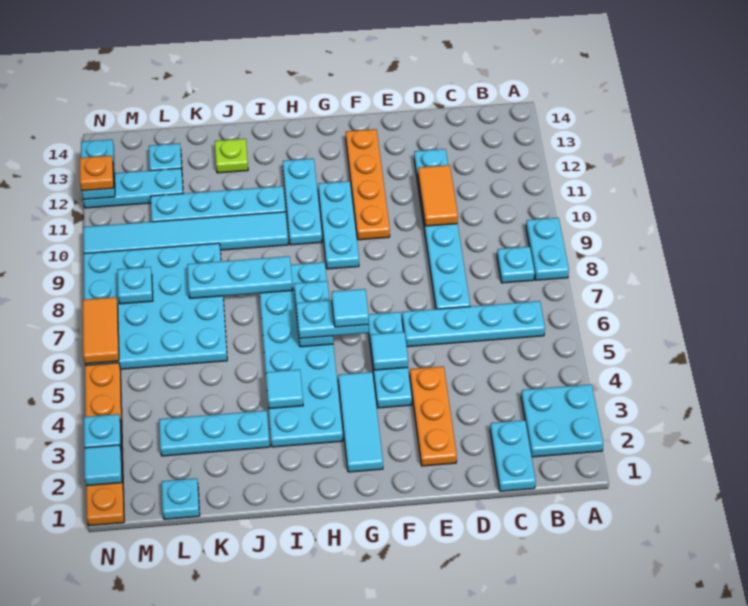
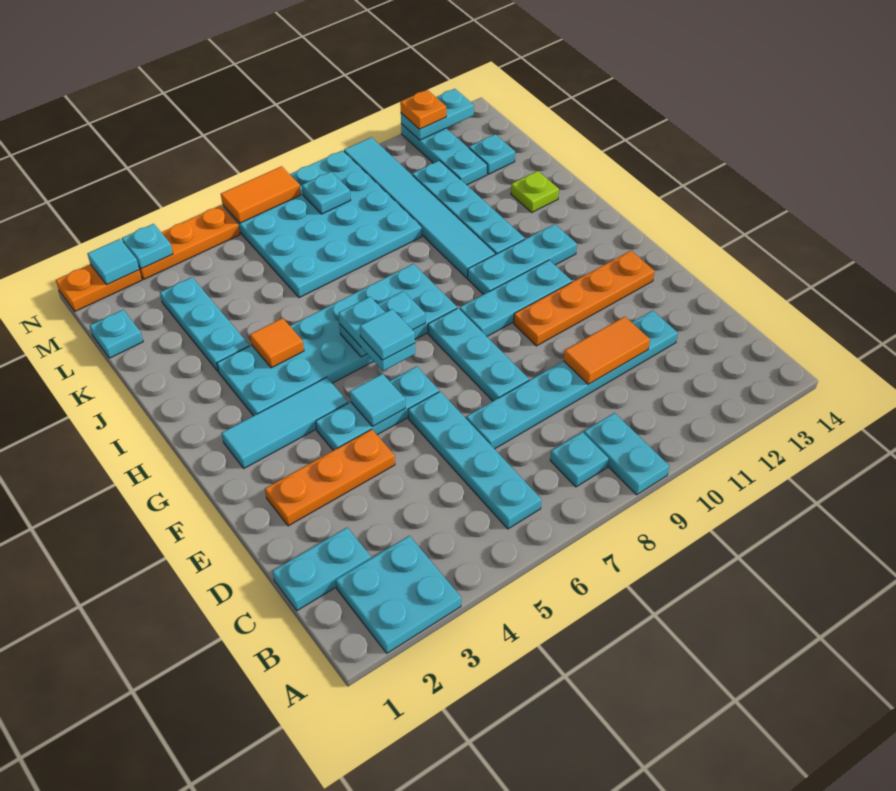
cyan plate A8:A9 level 1 -> cyan plate A9:B9 level 1
cyan tile I4 level 2 -> orange tile I4 level 2
cyan plate I8:K8 level 2 -> cyan plate E8:G8 level 1

